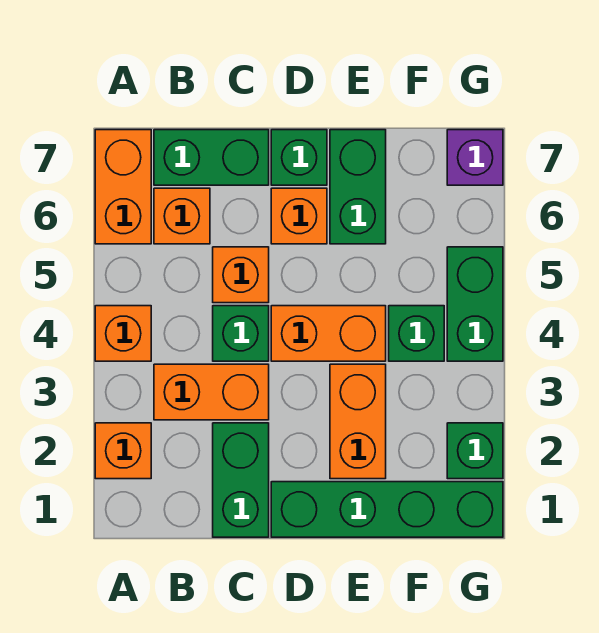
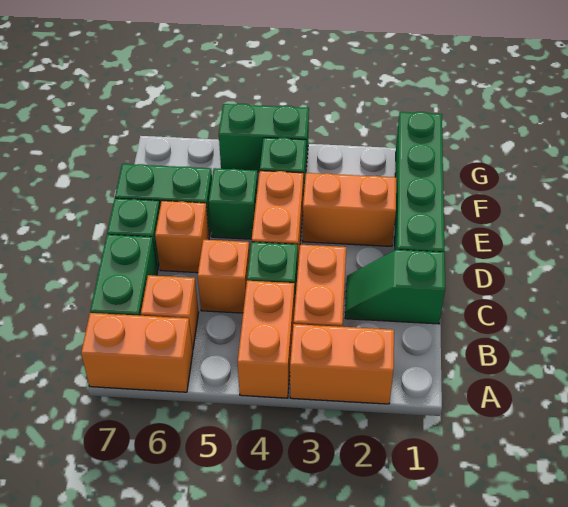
orange brick A2 level 1 -> orange brick A2:A3 level 1
orange brick A4 level 1 -> orange brick A4:B4 level 1
green brick C1:C2 level 1 -> green slope C1:C2 level 1 top 1
green brick G2 level 1 -> green brick E5 level 1
purple brick G7 level 1 -> none

